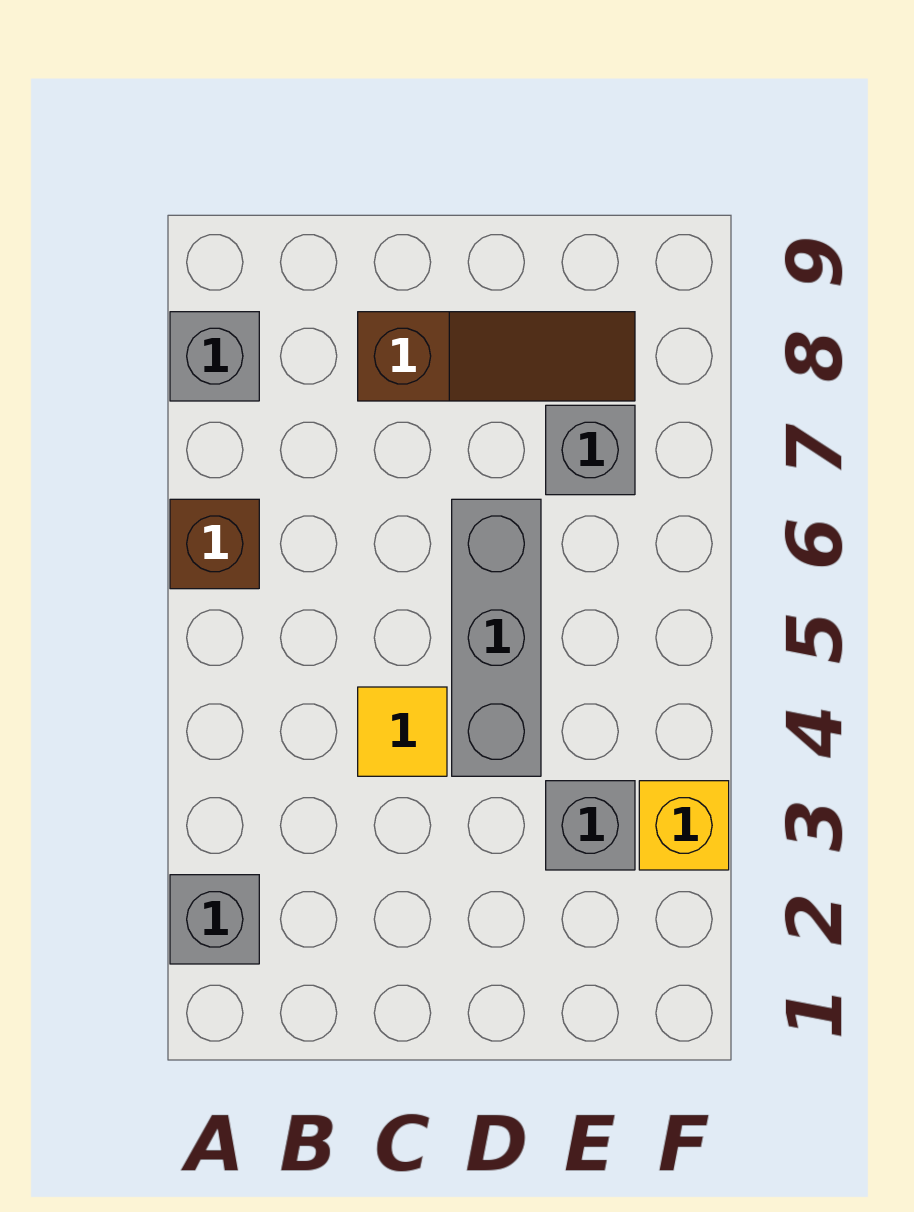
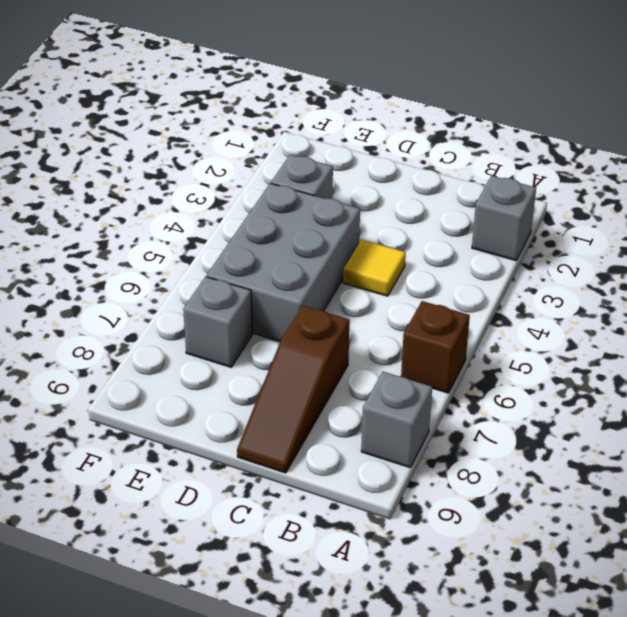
brown slope C8:E8 level 1 top C -> brown slope C7:C9 level 1 top 7
grey brick D4:D6 level 1 -> grey brick D4:E6 level 1
yellow brick F3 level 1 -> none

